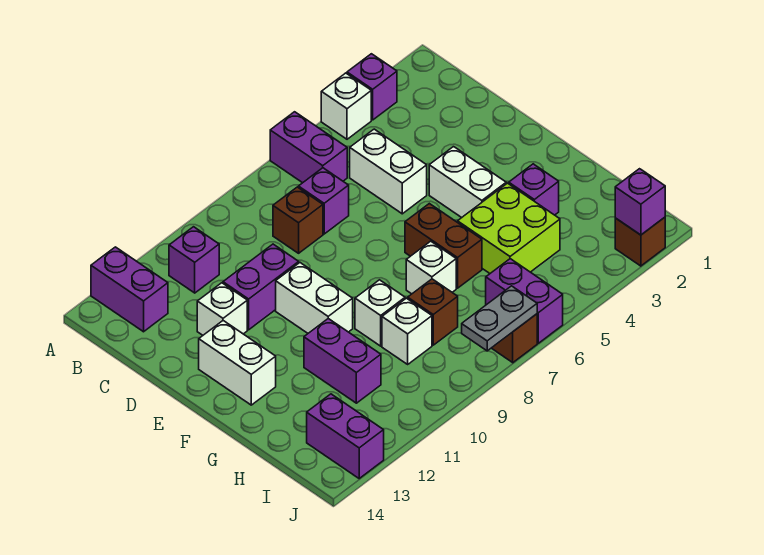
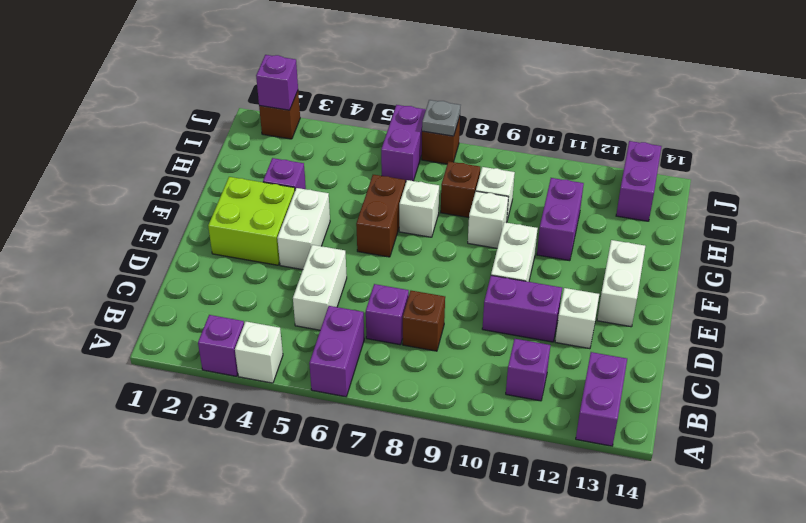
lime brick G4:H5 level 1 -> lime brick E2:F3 level 1
grey plate J7:J8 level 2 -> grey plate J7 level 2

